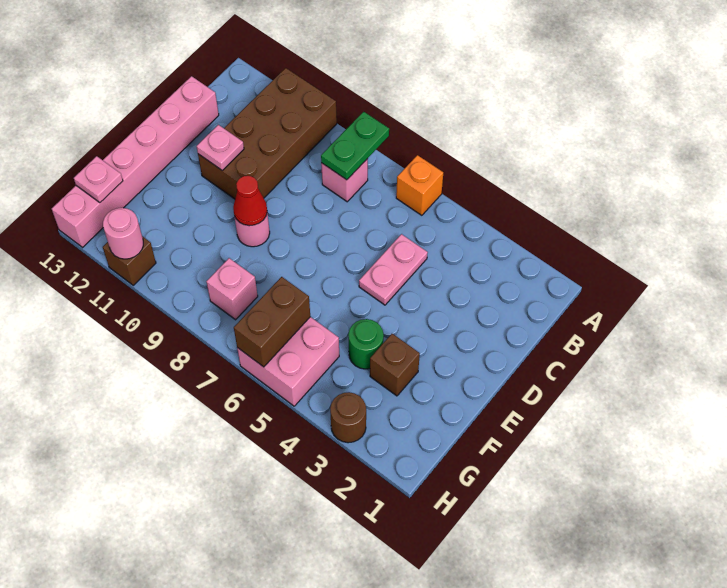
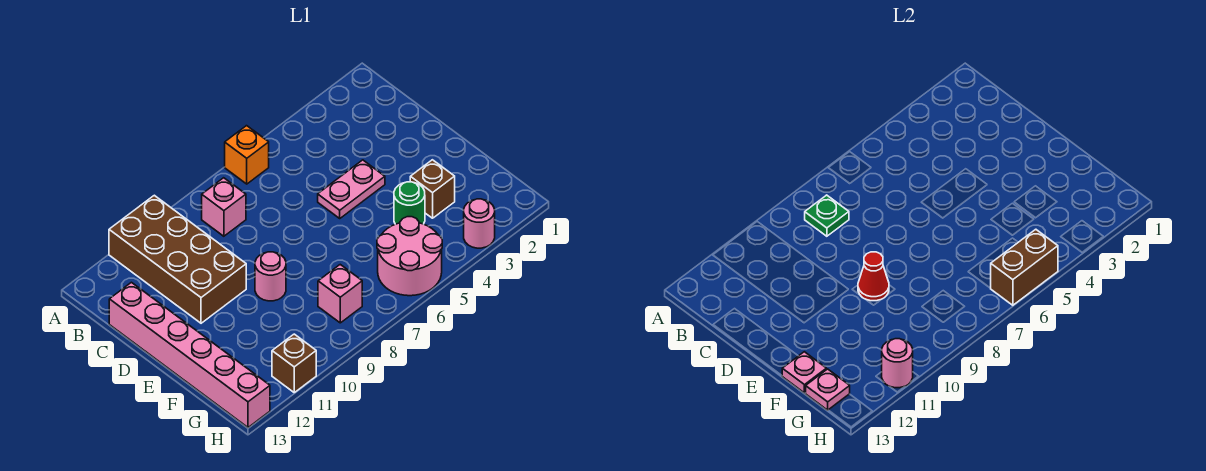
green plate A8:B8 level 2 -> green plate B8 level 2
pink plate C5:D5 level 1 -> pink plate D4:D5 level 1
pink plate D11 level 2 -> pink plate F13 level 2
pink brick G5:H6 level 1 -> pink round brick G5:H6 level 1
brown brick G6:H6 level 2 -> brown brick H5:H6 level 2
brown round brick H3 level 1 -> pink round brick H3 level 1

